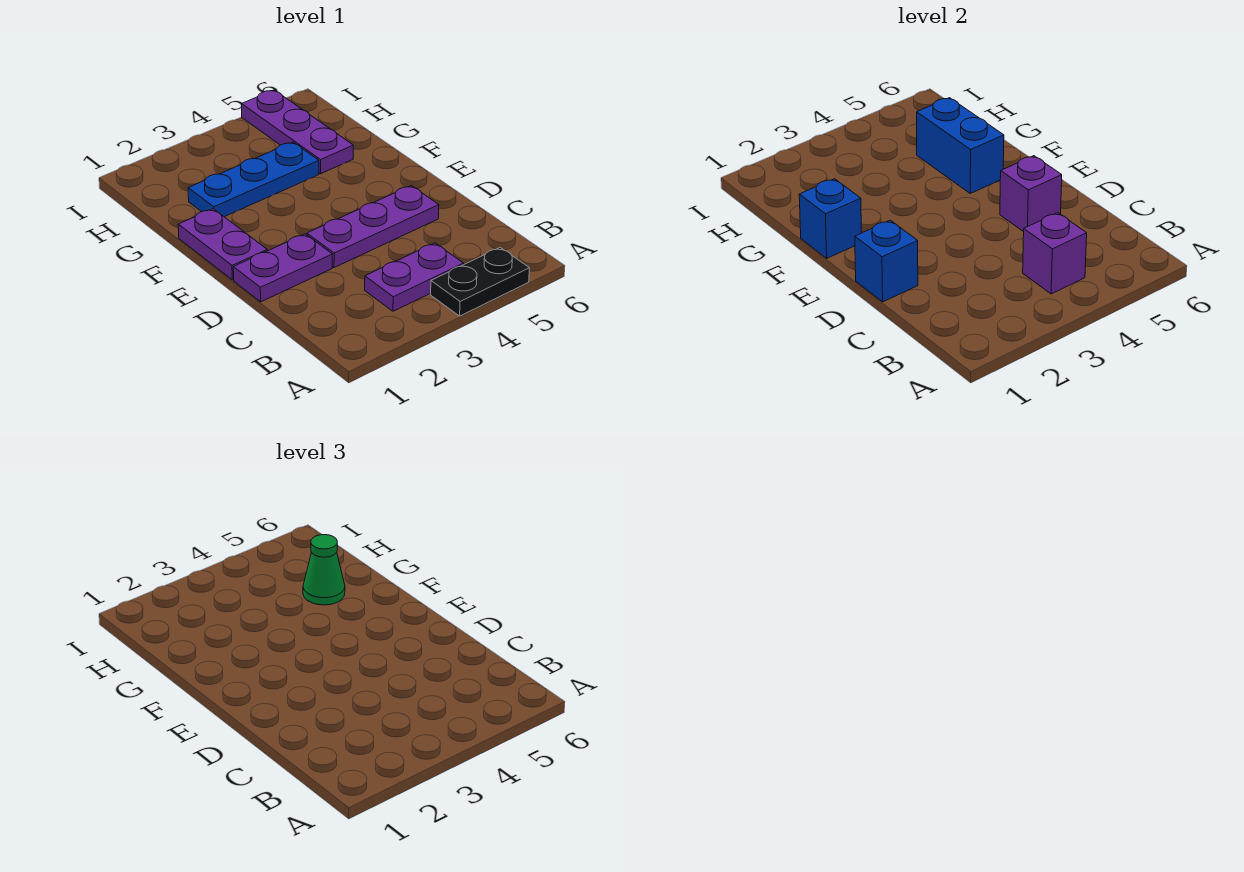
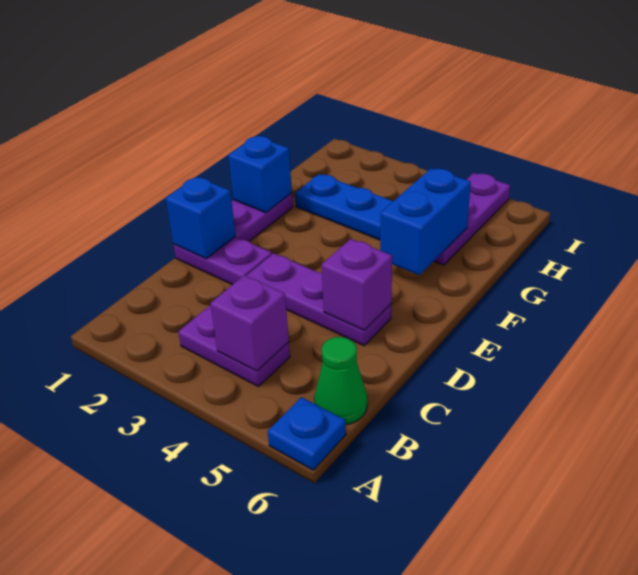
black plate A4:A5 level 1 -> none
none -> blue plate A6 level 1
green cone G5 level 3 -> green cone B6 level 1

